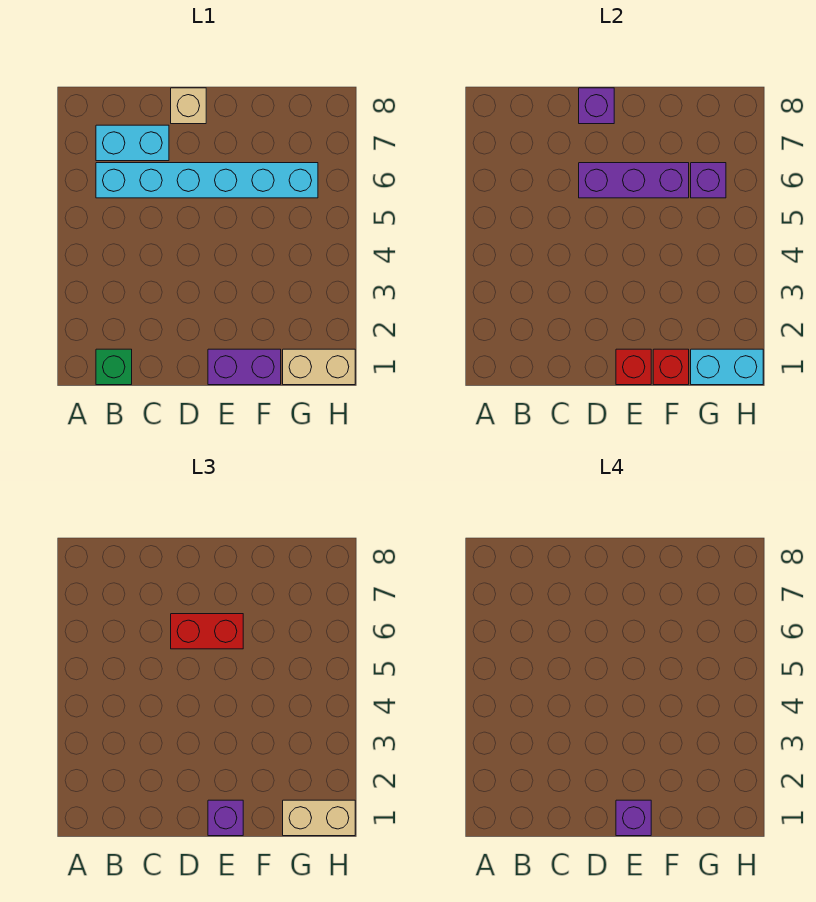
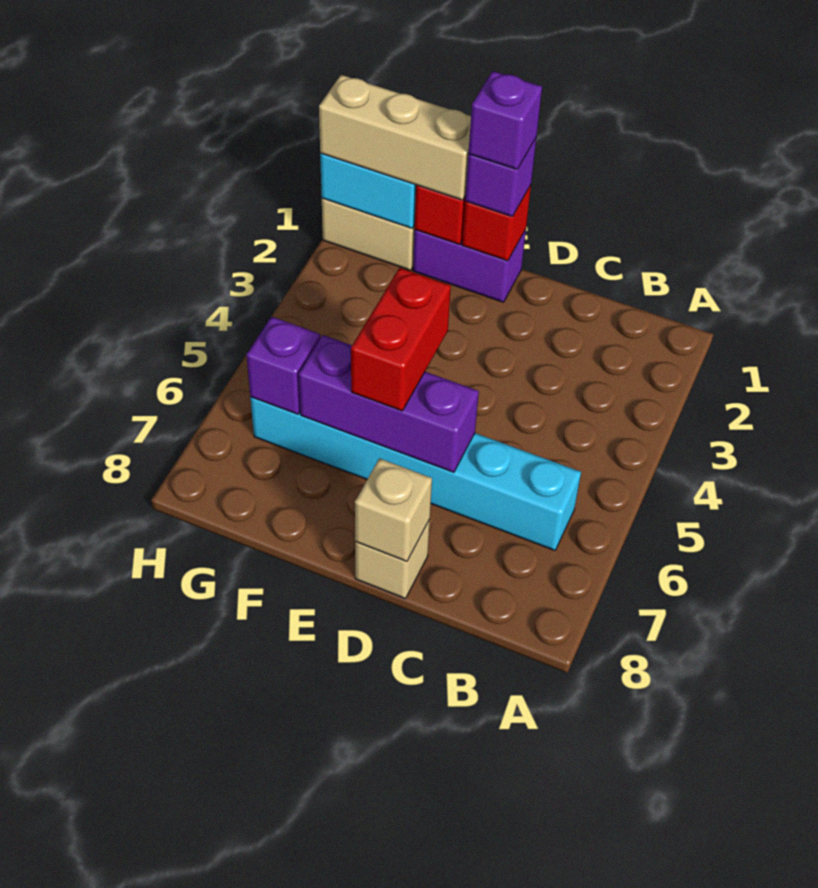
green brick B1 level 1 -> none
cyan brick B7:C7 level 1 -> none
red brick D6:E6 level 3 -> red brick E5:E6 level 3
purple brick D8 level 2 -> tan brick D8 level 2
tan brick G1:H1 level 3 -> tan brick F1:H1 level 3

